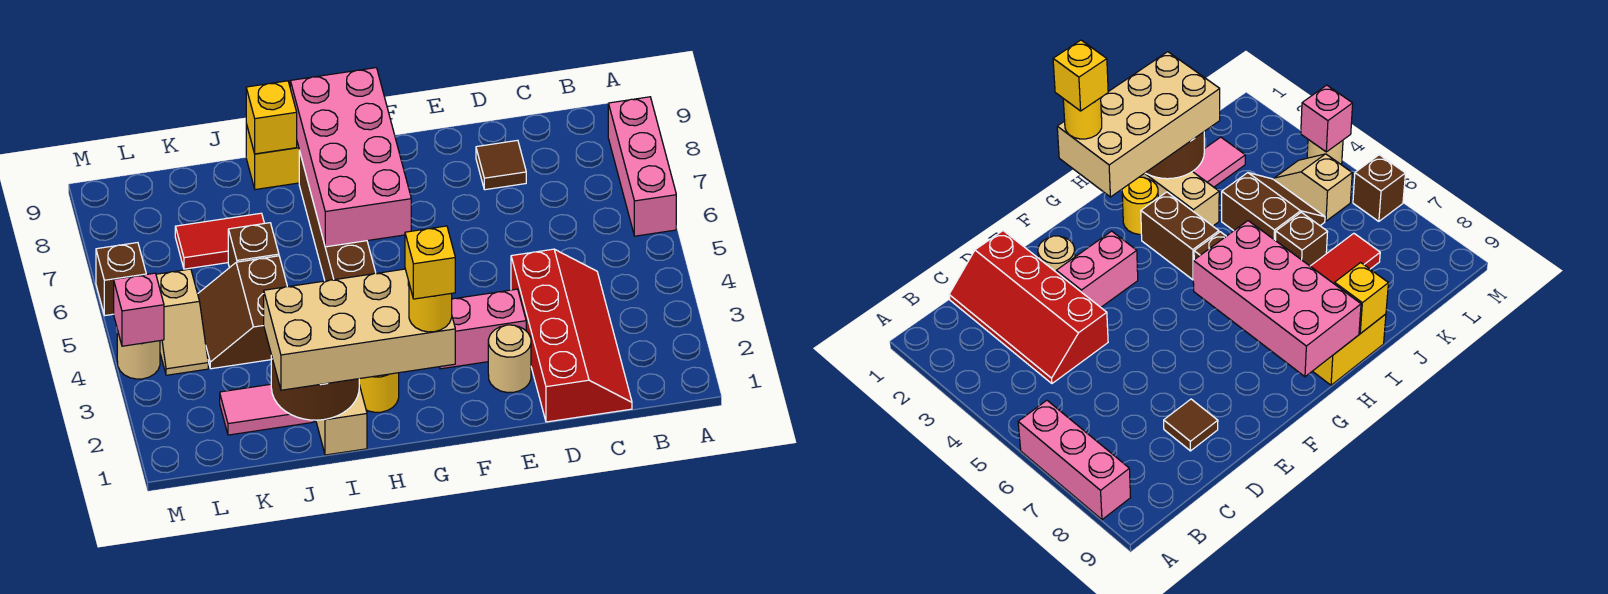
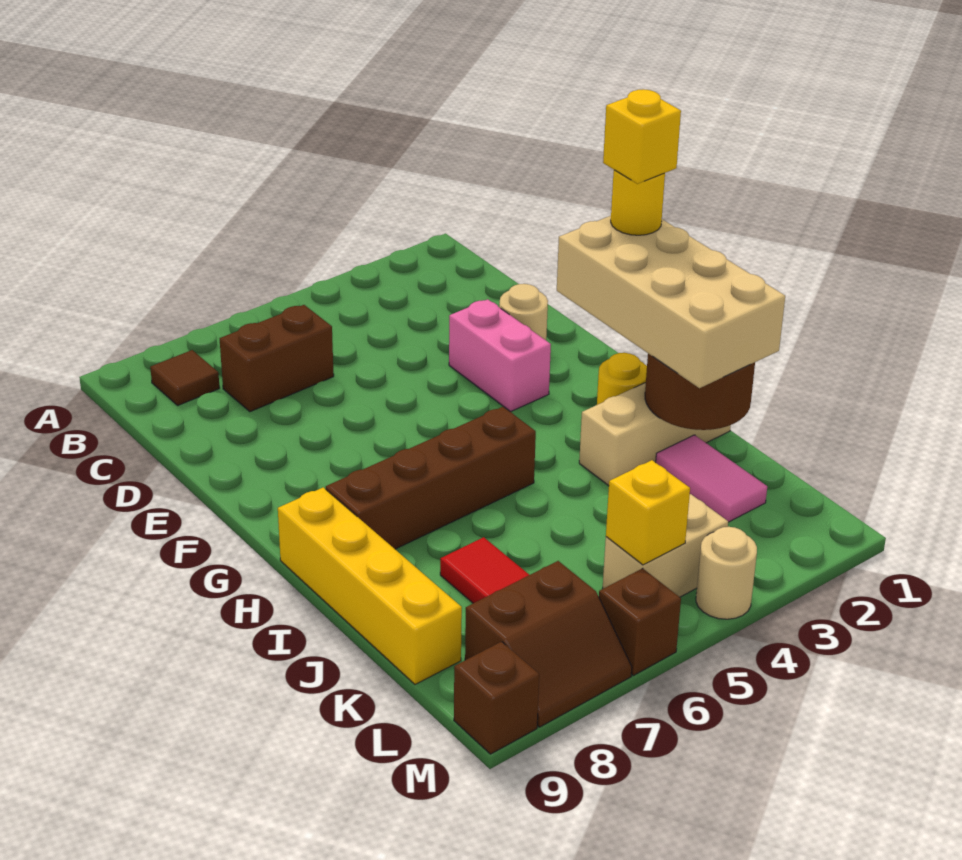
pink brick A6:A8 level 1 -> none
red slope C1:D4 level 1 top D -> none
brown tile D8 level 1 -> brown tile B8 level 1
pink brick G6:H9 level 2 -> none
brown brick H3:H4 level 1 -> brown brick C6:C7 level 1
yellow brick H9:I9 level 1 -> yellow brick H9:K9 level 1
yellow brick I9 level 2 -> yellow brick L5 level 2
brown slope J4:K5 level 1 top J -> brown slope L7:M8 level 1 top L
brown brick J6 level 1 -> brown brick M9 level 1
tan slope L4:L5 level 1 top 5 -> tan brick L4:L5 level 1
pink brick M4 level 2 -> none

